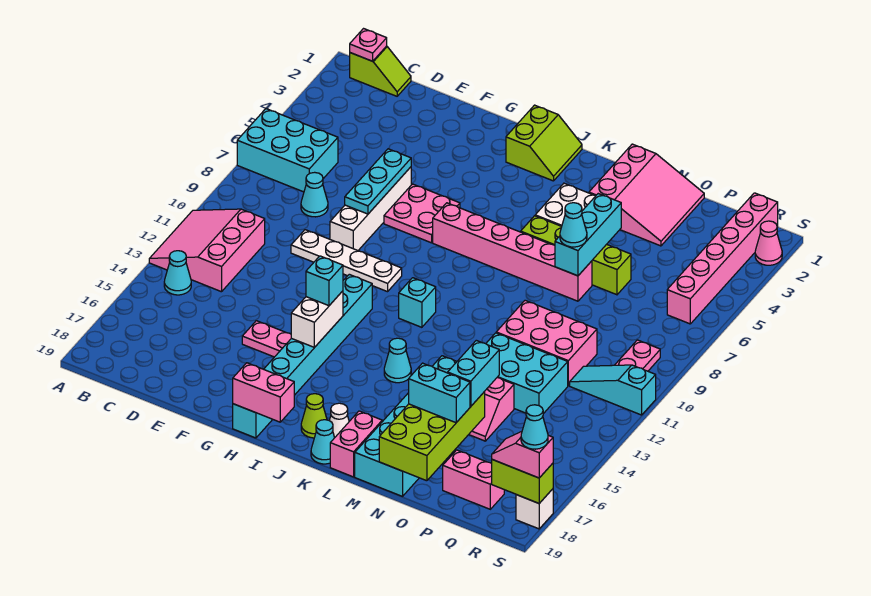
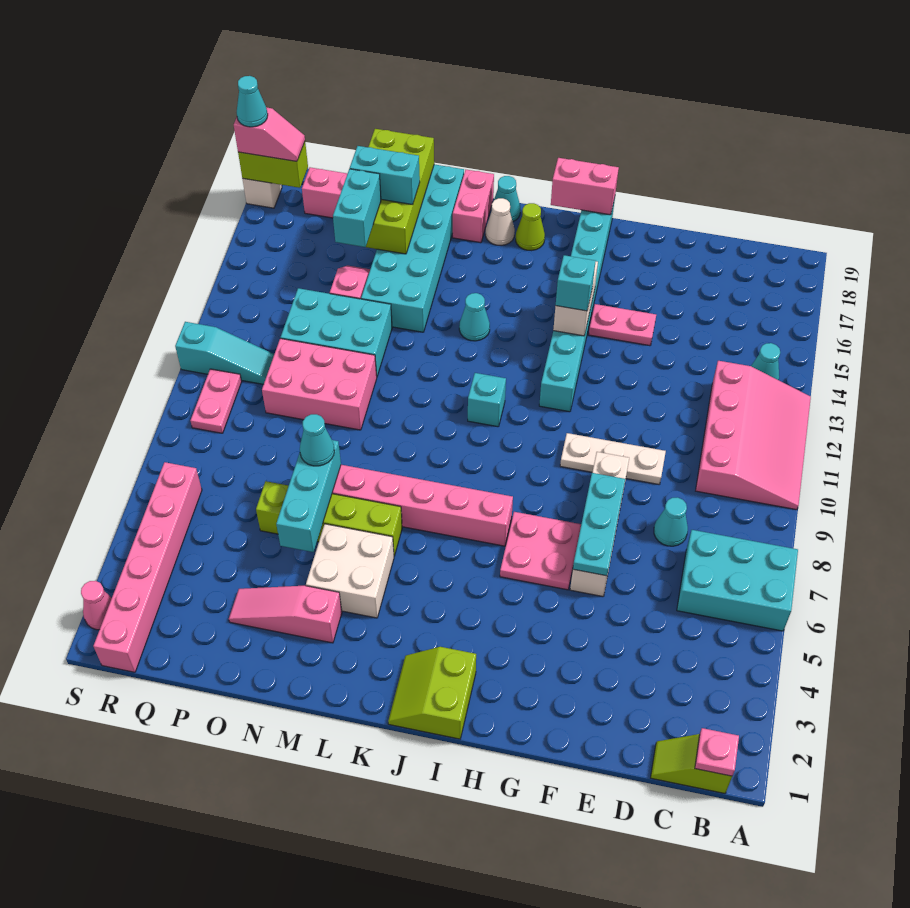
pink slope A11:C13 level 1 top C -> pink slope A10:C13 level 1 top C
white plate E10:H10 level 1 -> white plate E10:G10 level 1
pink slope M1:O3 level 1 top M -> pink slope M3:O3 level 1 top M

